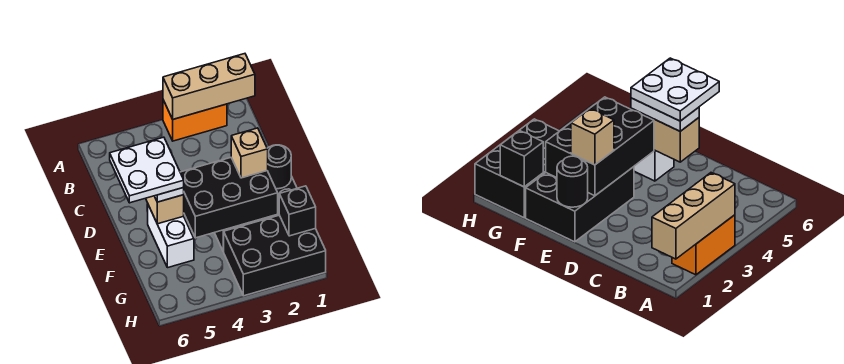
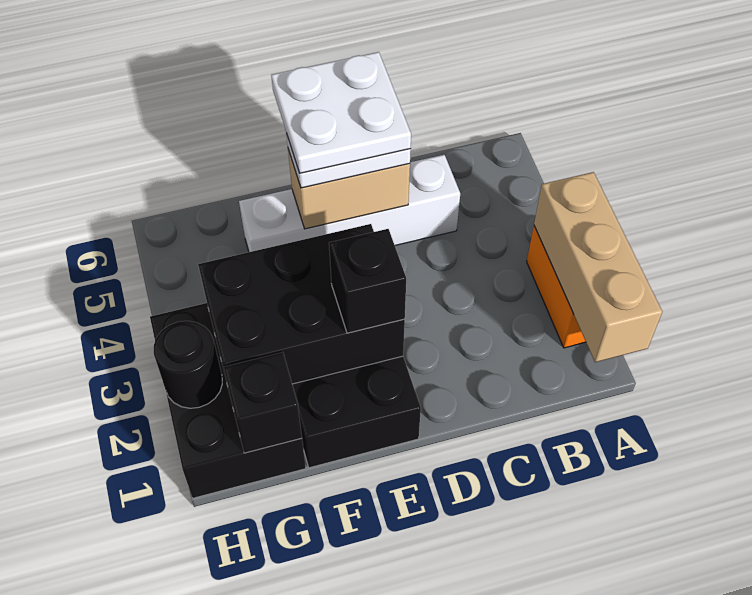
black round brick E1 level 2 -> black round brick H2 level 2
black brick E2:F4 level 2 -> black brick E2:G3 level 2
tan brick E2 level 3 -> black brick E2 level 3
white brick E5:F5 level 1 -> white brick C5:F5 level 1

